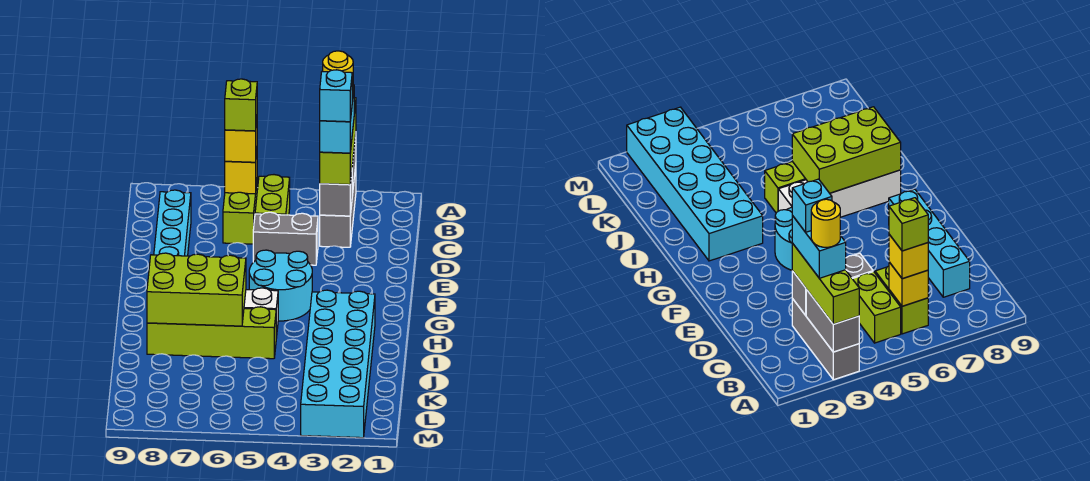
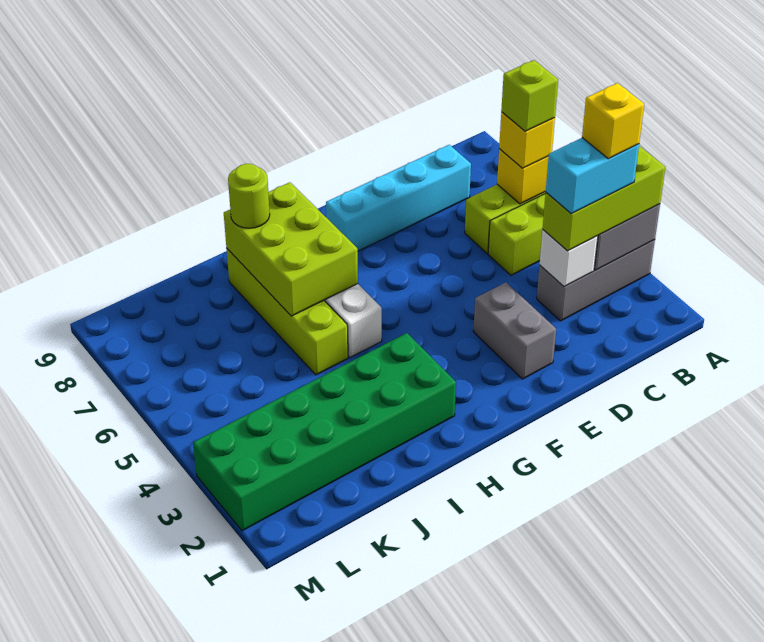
yellow round brick B3 level 5 -> yellow brick B3 level 5
grey brick C3 level 2 -> white brick C3 level 2
cyan brick C3 level 5 -> none
grey brick D4:D5 level 1 -> grey brick E2:E3 level 1
cyan round brick F4:G5 level 1 -> none
cyan brick H2:M3 level 1 -> green brick H2:M3 level 1
none -> lime round brick I8 level 3

